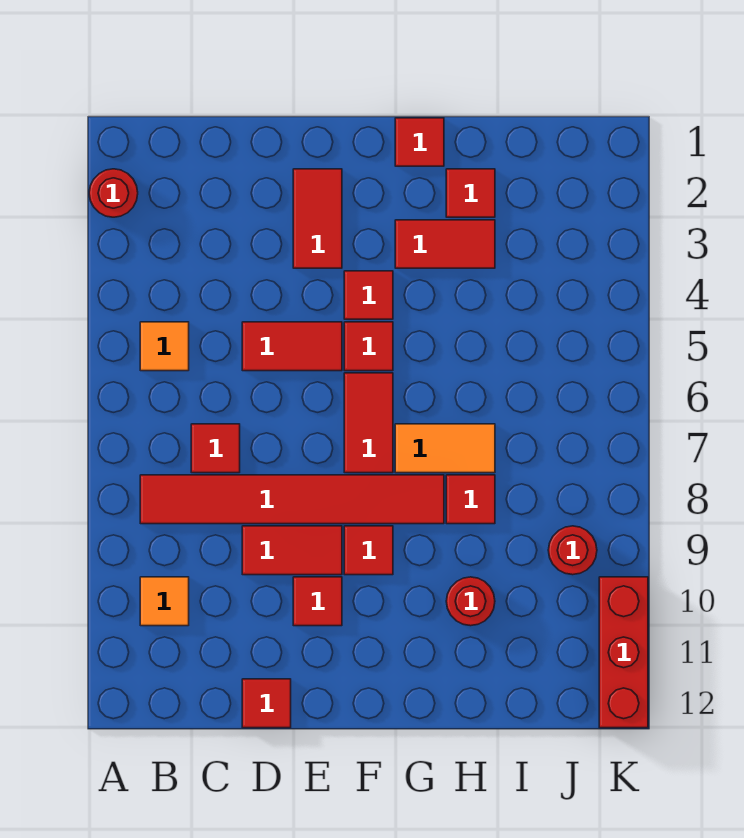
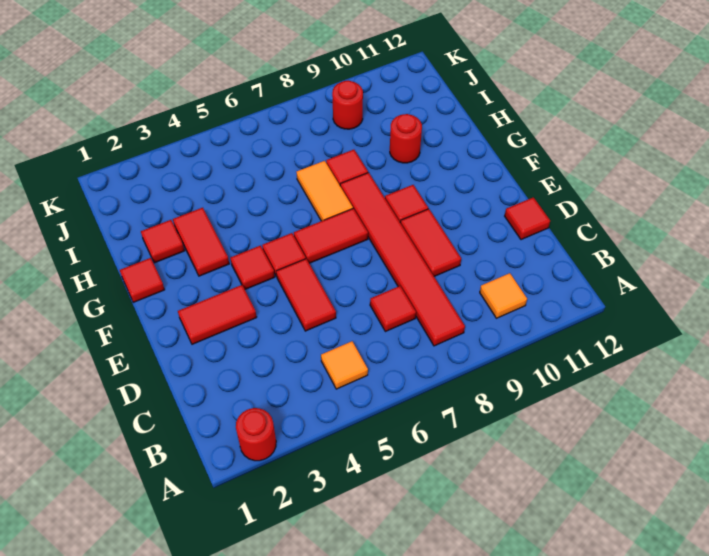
red tile E10 level 1 -> none
red brick K10:K12 level 1 -> none

